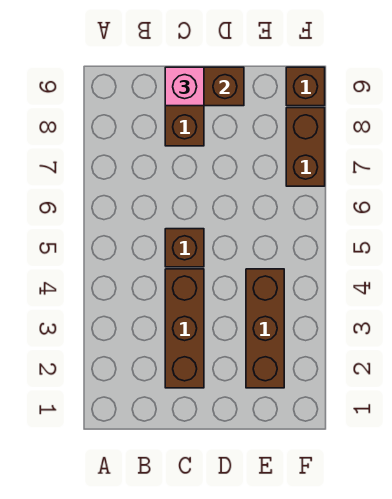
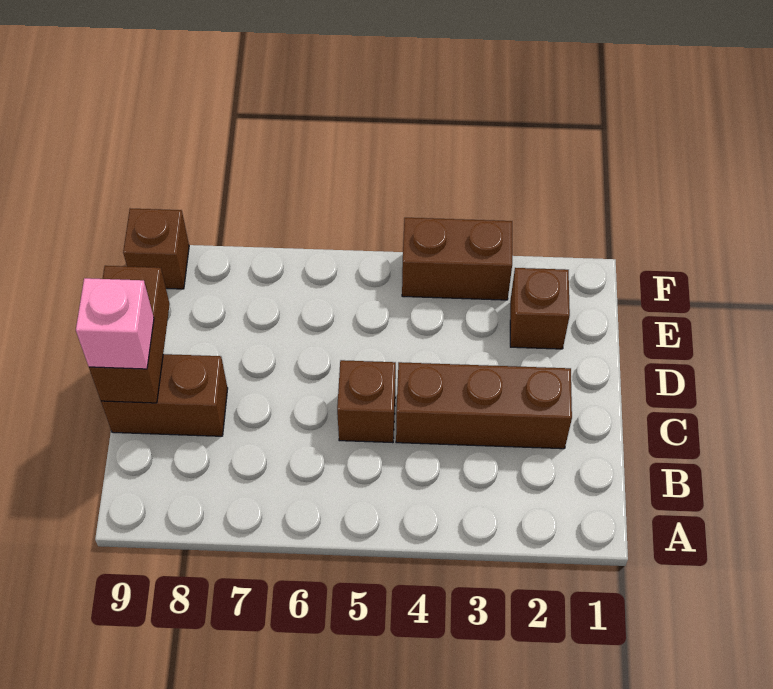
brown brick E2:E4 level 1 -> brown brick E2 level 1
brown brick F7:F8 level 1 -> brown brick F3:F4 level 1

